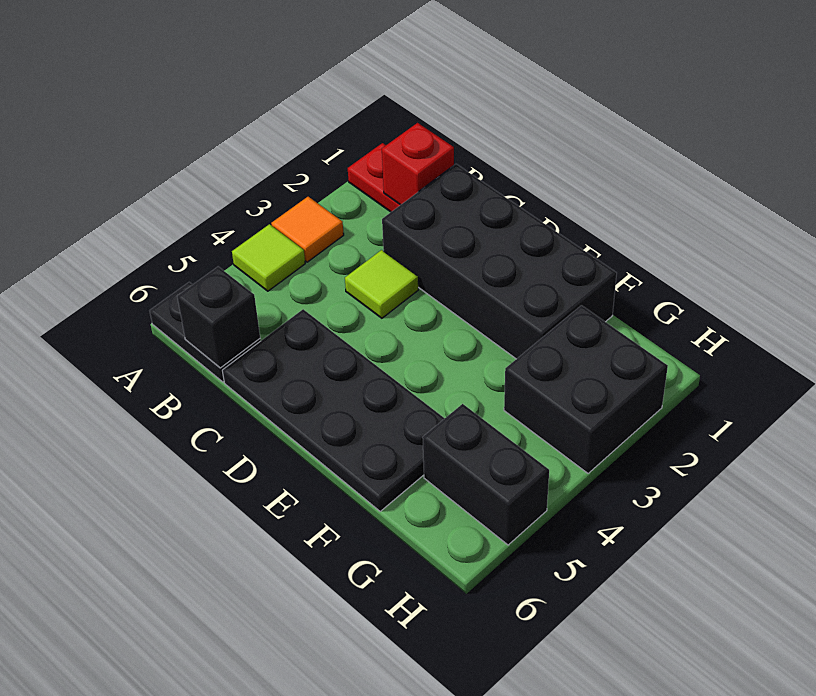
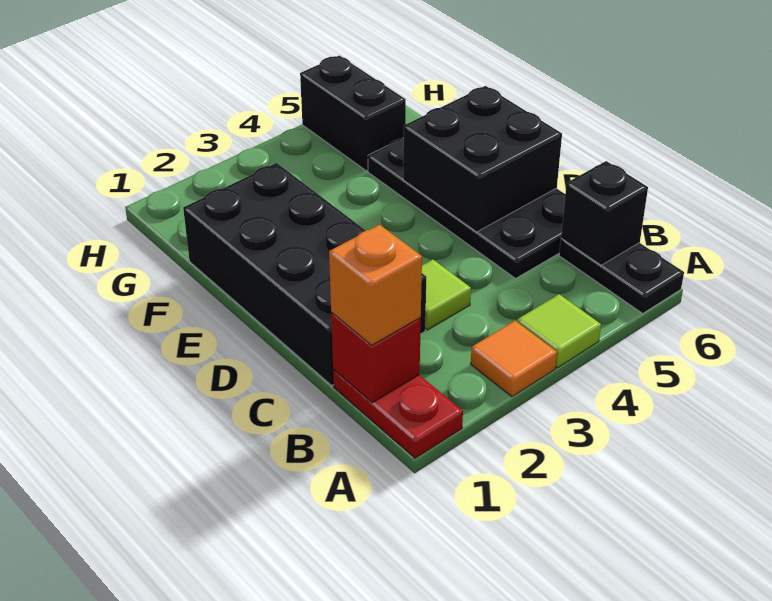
none -> orange brick B1 level 3
black brick G2:H3 level 1 -> black brick D5:E6 level 2

